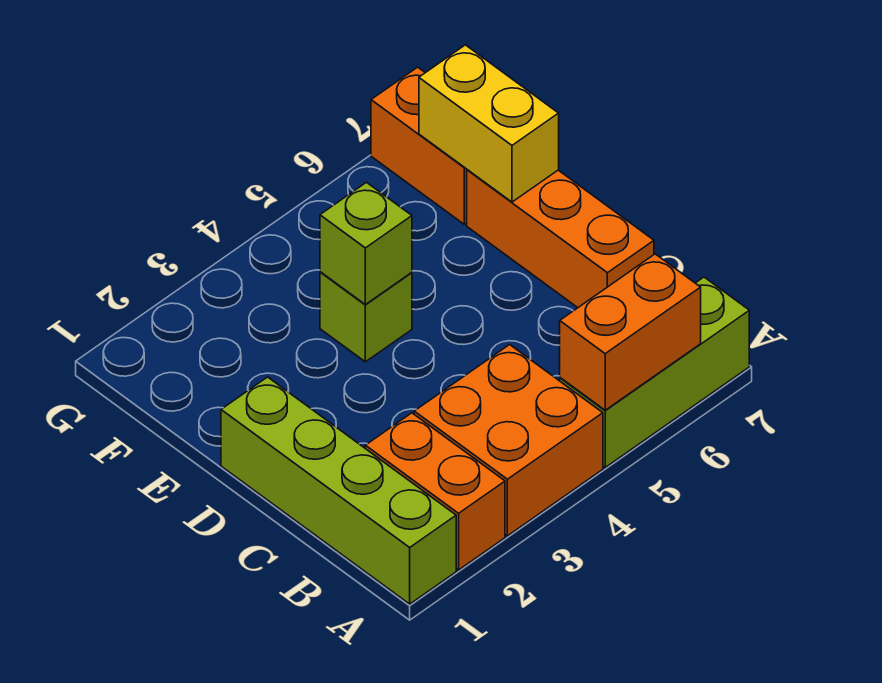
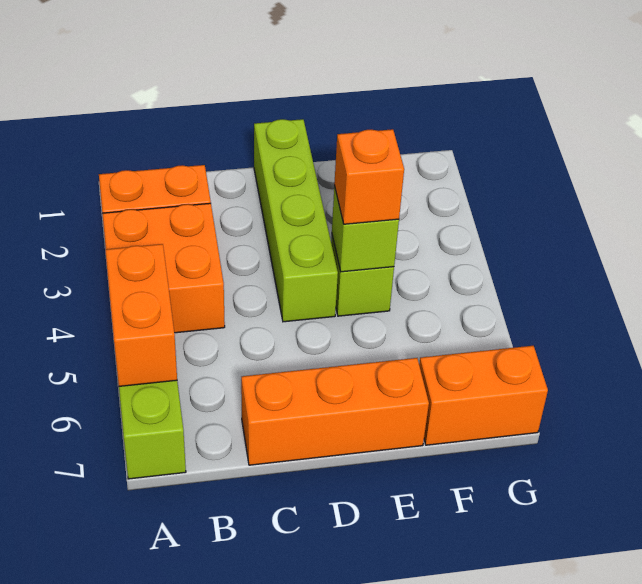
lime brick A1:D1 level 1 -> lime brick D1:D4 level 1
none -> orange brick E4 level 3
yellow brick E7:F7 level 2 -> none

